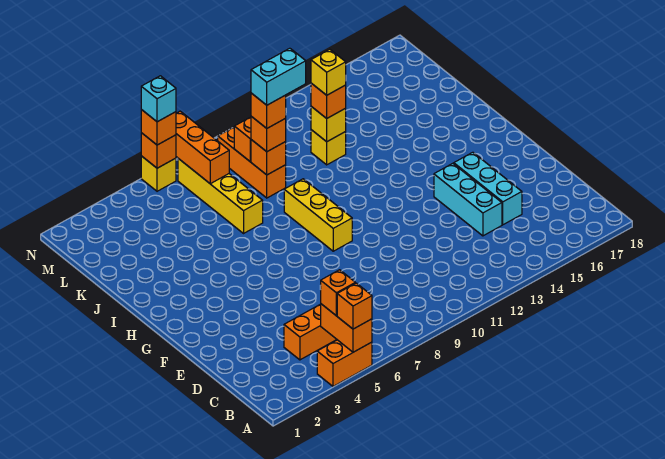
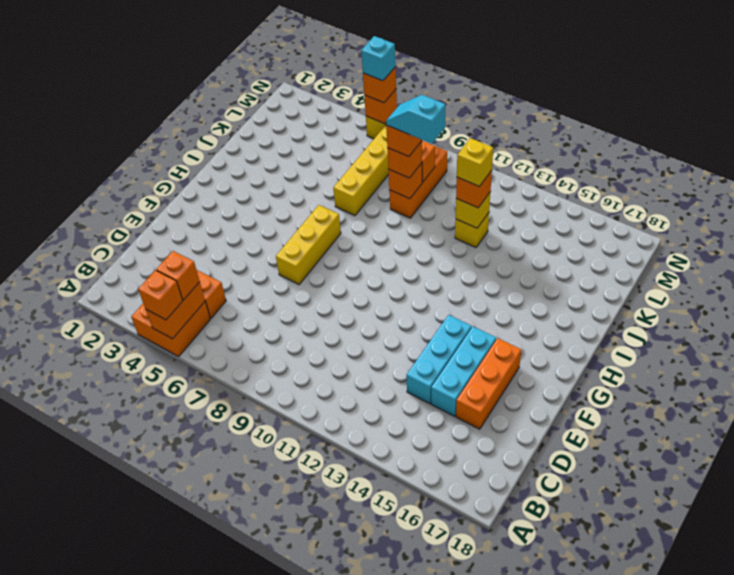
orange brick A4:A5 level 1 -> orange brick A4:B5 level 1
yellow brick G9:I9 level 1 -> yellow brick F7:H7 level 1
cyan brick K9:K10 level 5 -> cyan slope K9:K10 level 5 top 10
orange brick L7:N7 level 2 -> orange brick D16:F16 level 1

